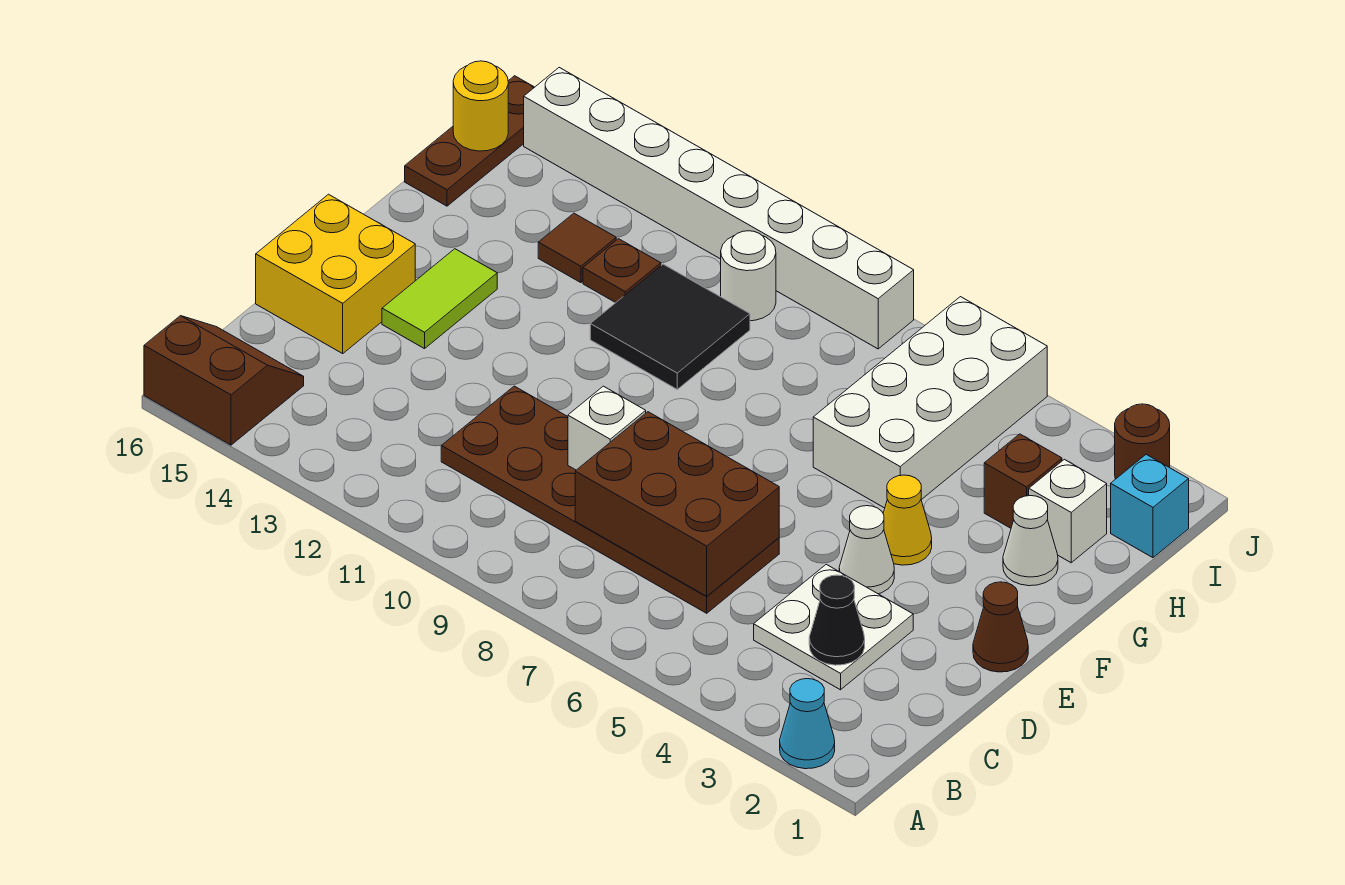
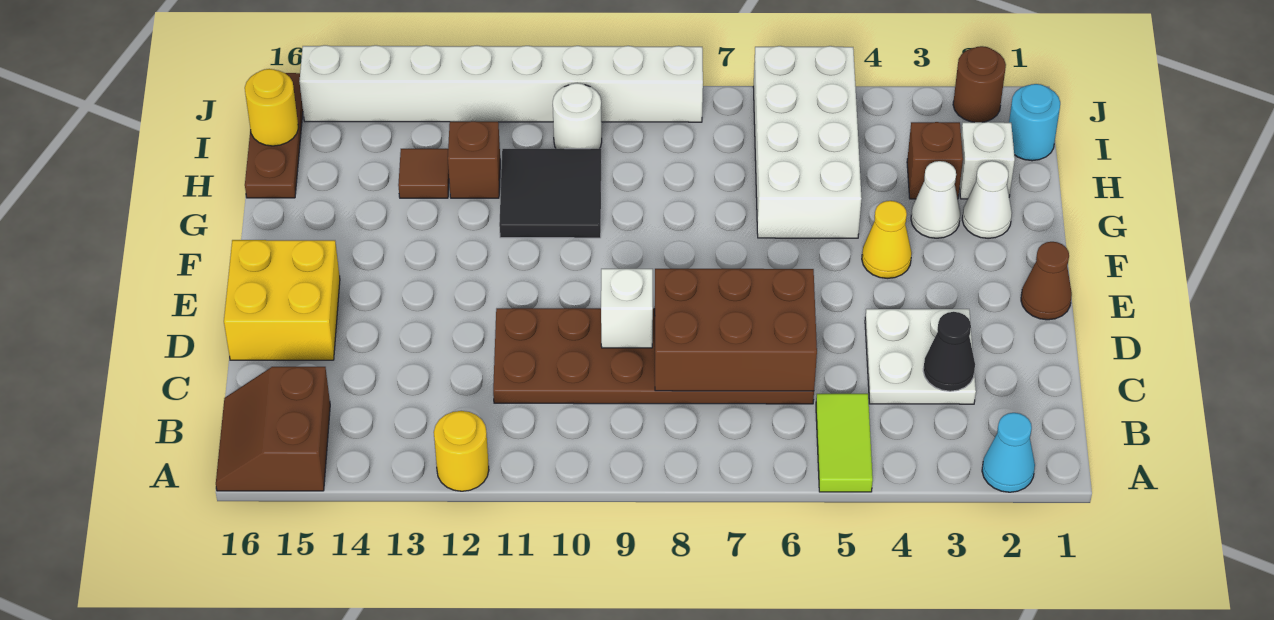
none -> yellow round brick A12 level 1
brown slope A15:B16 level 1 top A -> brown slope A15:B16 level 1 top 15
white cone E4 level 1 -> white cone G3 level 1
lime tile E14:F14 level 1 -> lime tile A5:B5 level 1
brown plate H12 level 1 -> brown brick H12 level 1
cyan brick I1 level 1 -> cyan round brick I1 level 1

